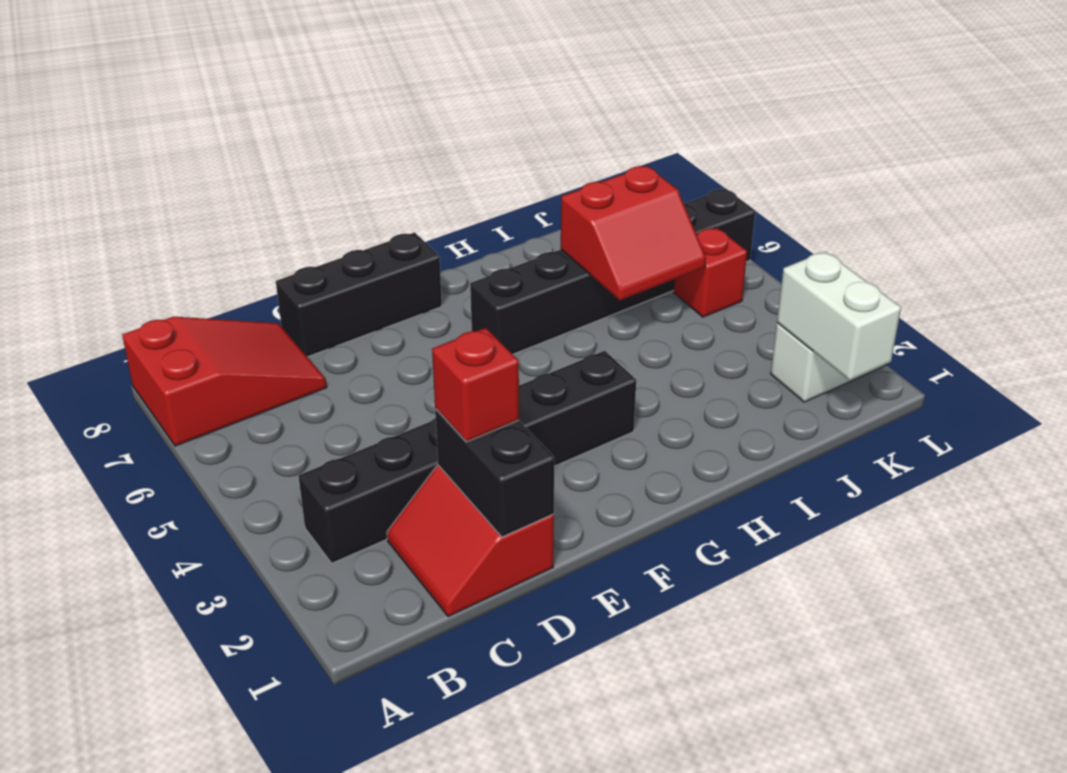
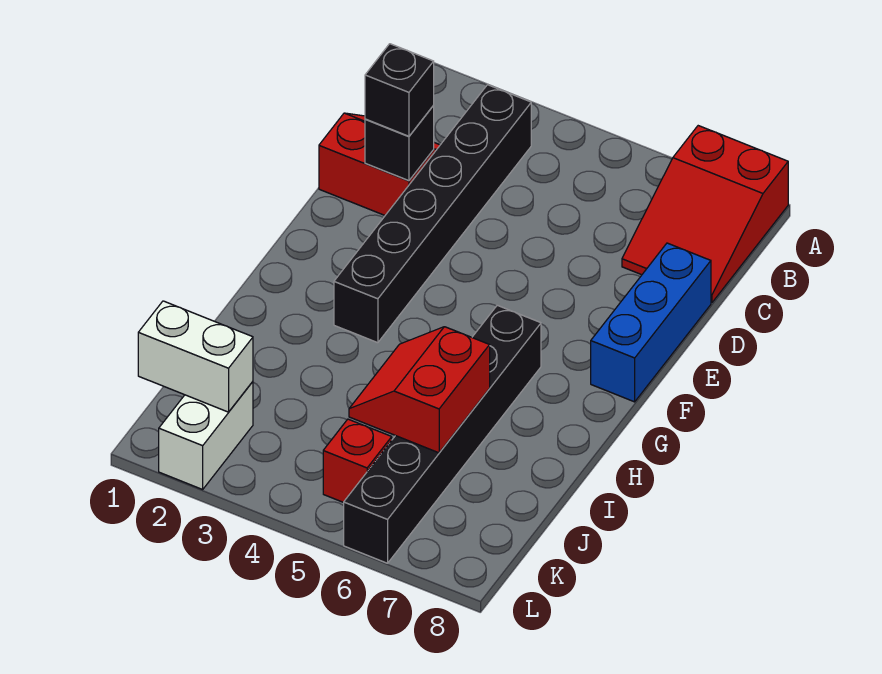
black brick D1:D2 level 2 -> black brick D2 level 2
red brick D2 level 3 -> black brick D2 level 3
black brick D8:F8 level 1 -> blue brick D8:F8 level 1

